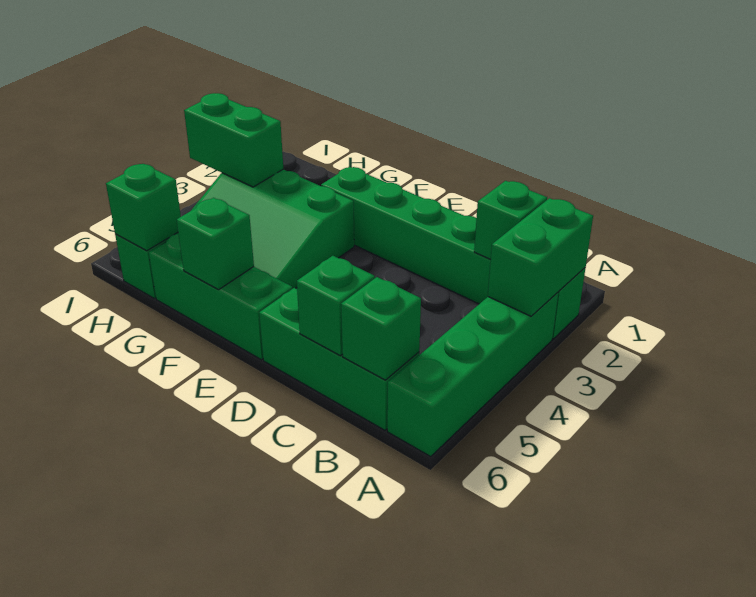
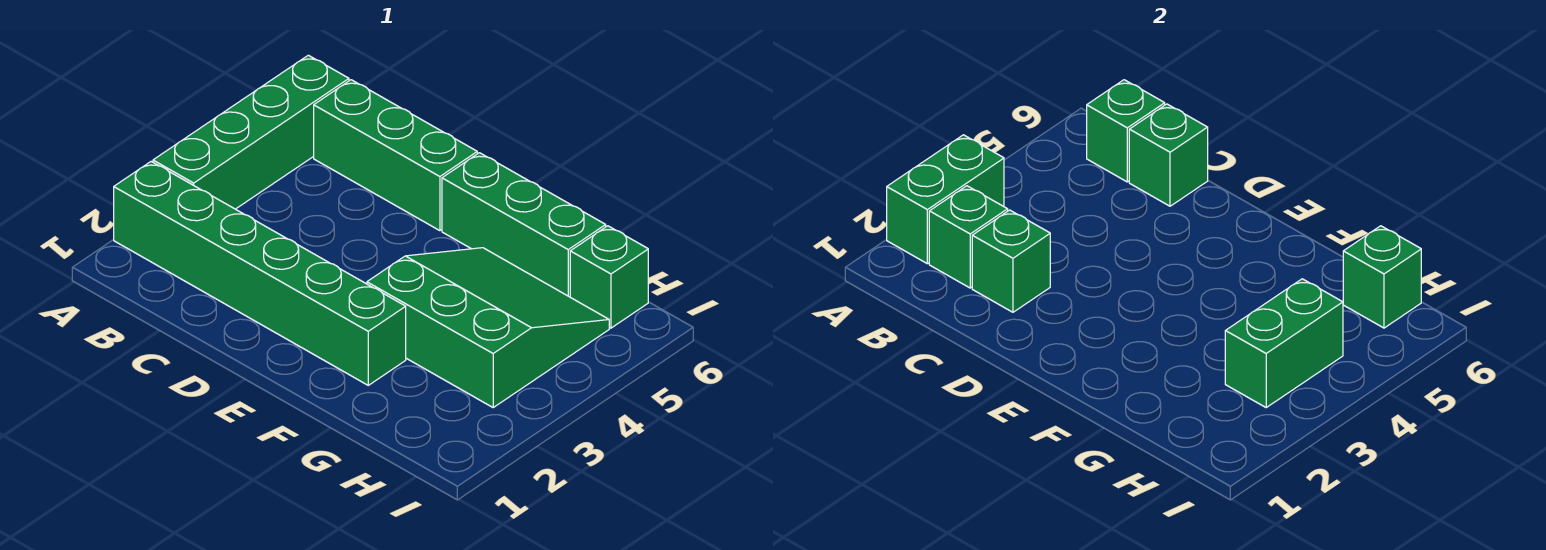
green brick F6 level 2 -> green brick C2 level 2
green brick H3:I3 level 2 -> green brick H3:H4 level 2

